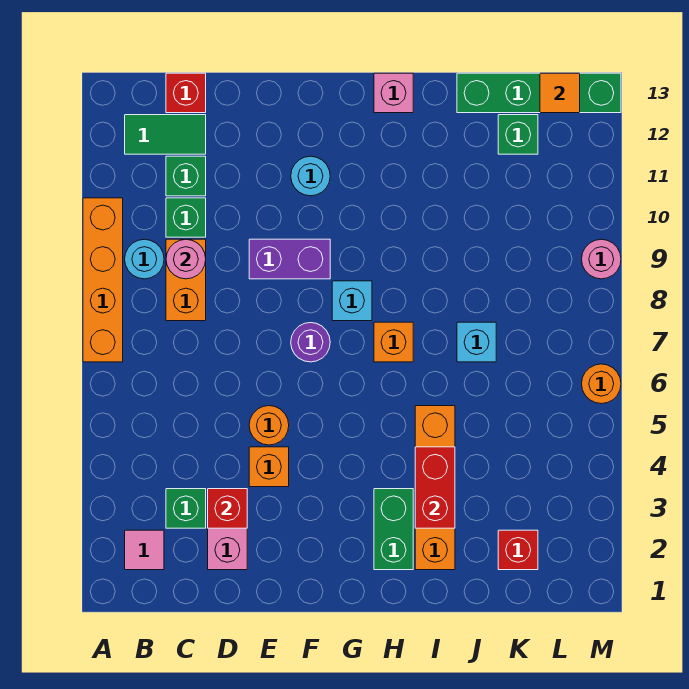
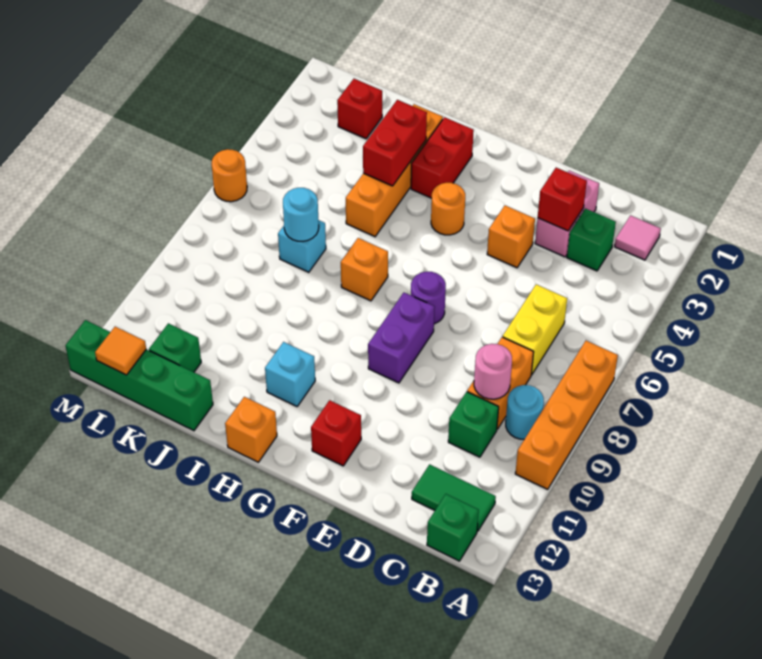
none -> yellow brick C6:C7 level 1
green brick C11 level 1 -> green brick B13 level 1
red brick C13 level 1 -> red brick F12 level 1
orange round brick E5 level 1 -> orange round brick G4 level 1
purple brick E9:F9 level 1 -> purple brick F8:F9 level 1
cyan round brick F11 level 1 -> cyan round brick J7 level 2
cyan brick G8 level 1 -> cyan brick H11 level 1
green brick H2:H3 level 1 -> red brick H2:H3 level 1
pink brick H13 level 1 -> orange brick H13 level 1
pink round brick M9 level 1 -> none

